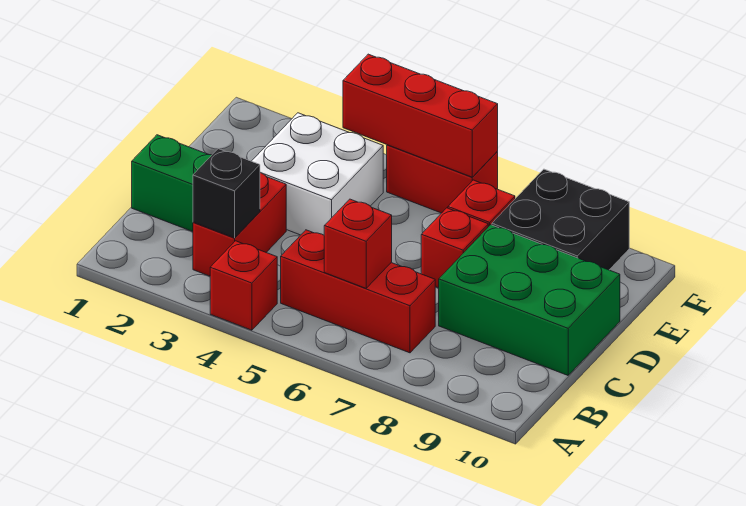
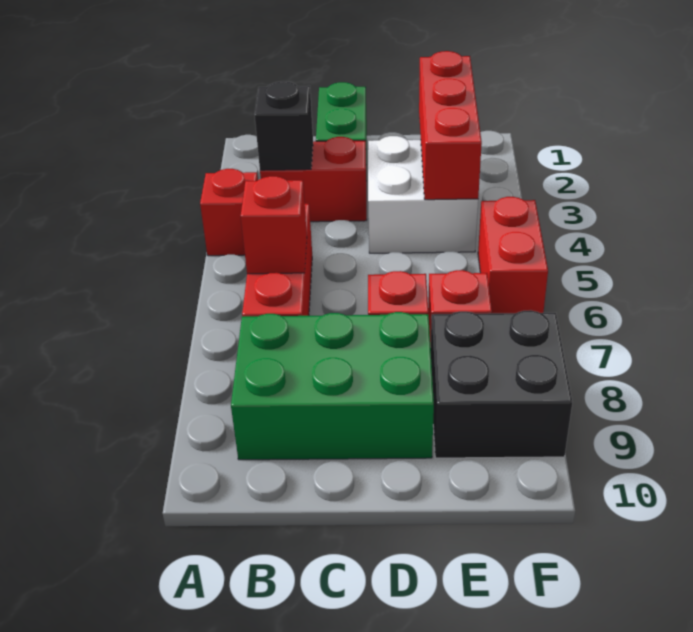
green brick C8:D10 level 1 -> green brick B8:D9 level 1
red brick F4:F6 level 2 -> red brick E2:E4 level 2

